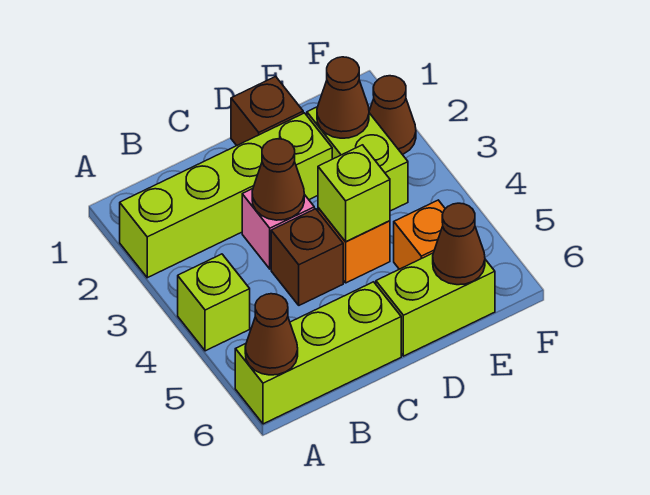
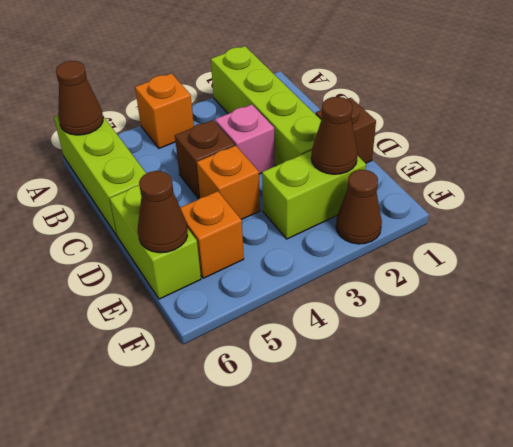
lime brick A4 level 1 -> orange brick A4 level 1
brown cone C3 level 2 -> none
lime brick D4 level 2 -> none

